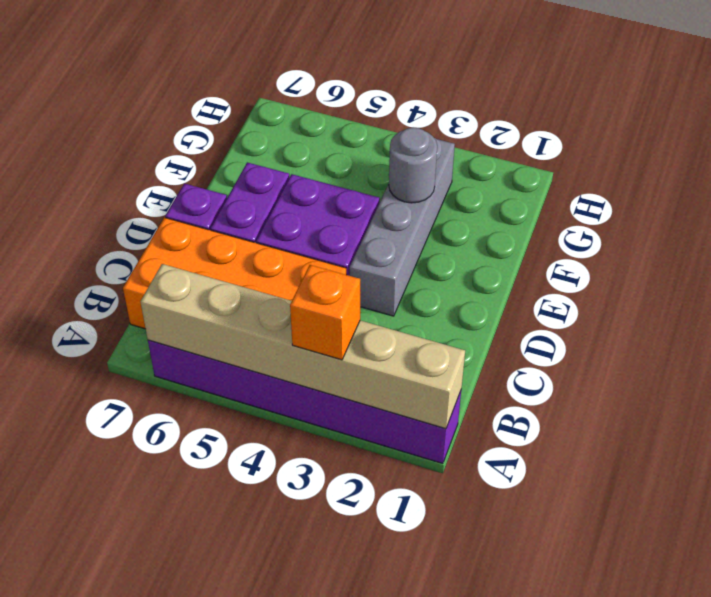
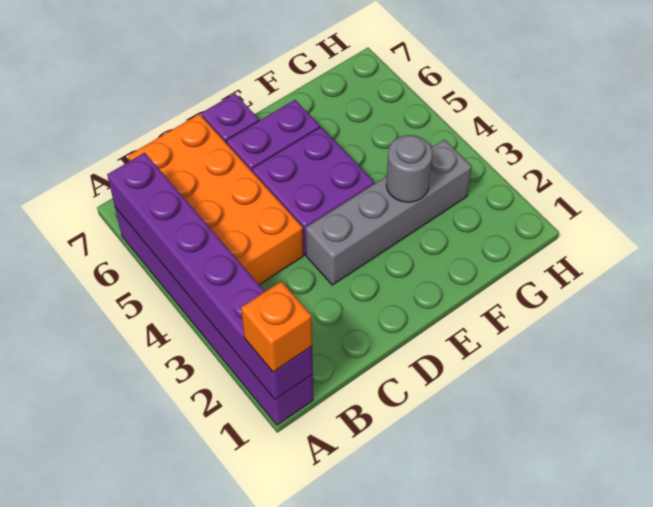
tan brick A1:A6 level 2 -> purple brick A1:A6 level 2
orange brick A3 level 3 -> orange brick A1 level 3

